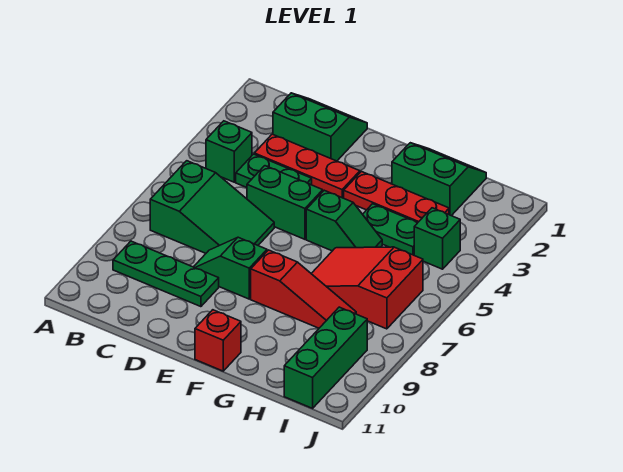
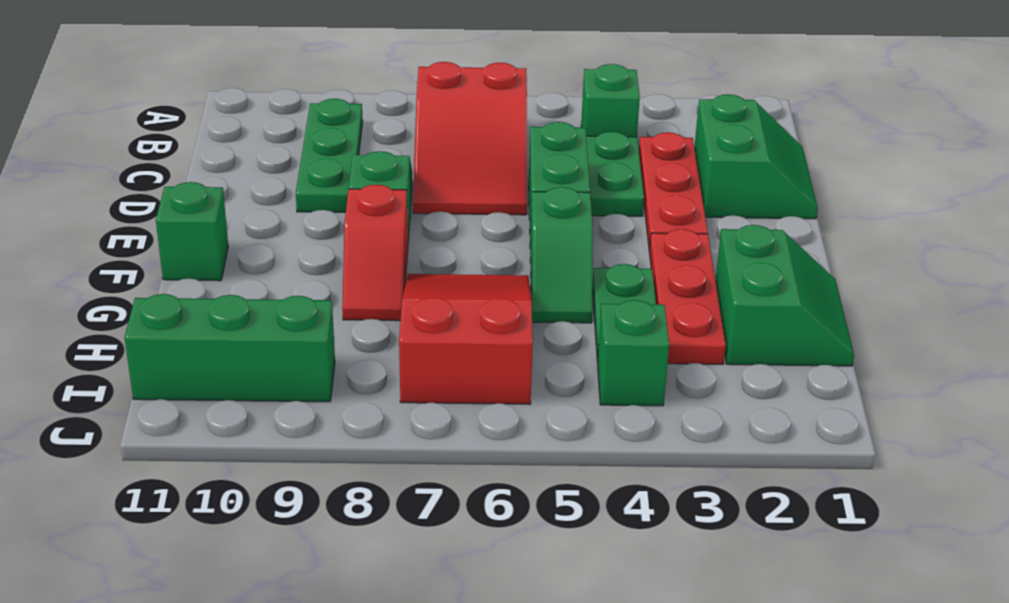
green slope B6:D7 level 1 top B -> red slope B6:D7 level 1 top B
red slope F8:H8 level 1 top F -> red slope F8:G8 level 1 top F
red brick F11 level 1 -> green brick F11 level 1

